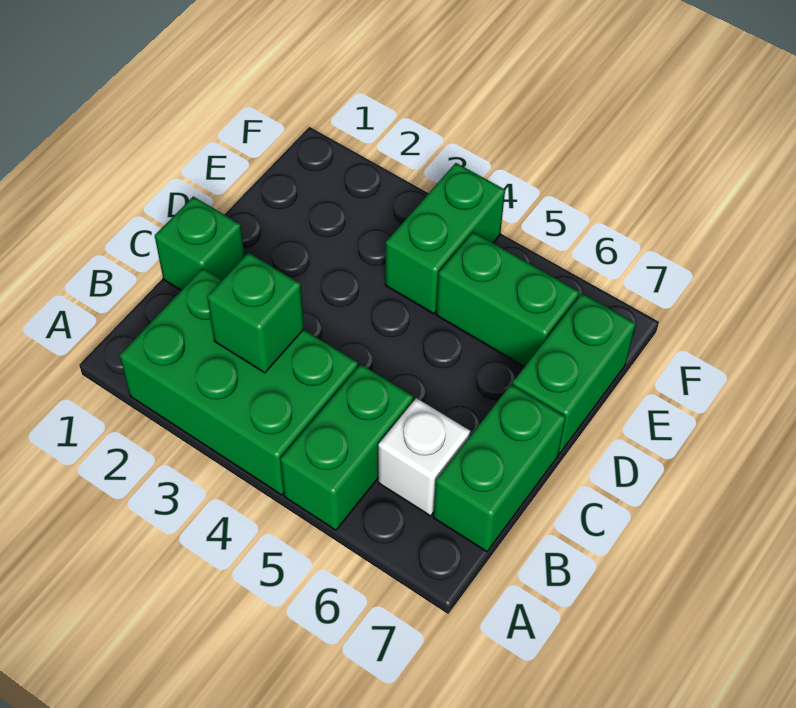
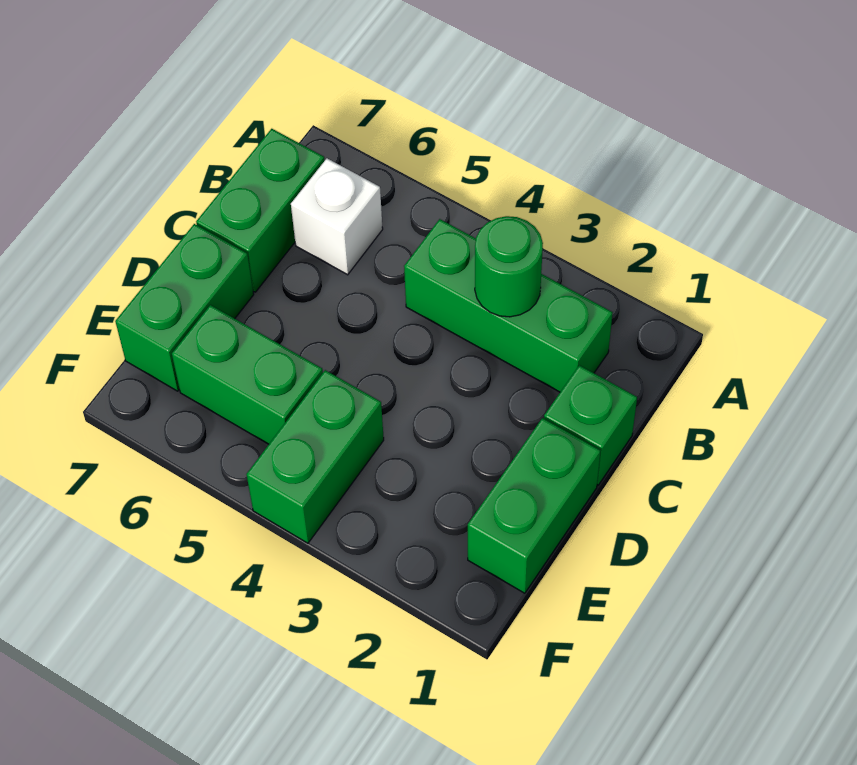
green brick A2:B4 level 1 -> green brick B2:B4 level 1
green brick A5:B5 level 1 -> green brick D1:E1 level 1
green brick B3 level 2 -> green round brick B3 level 2

